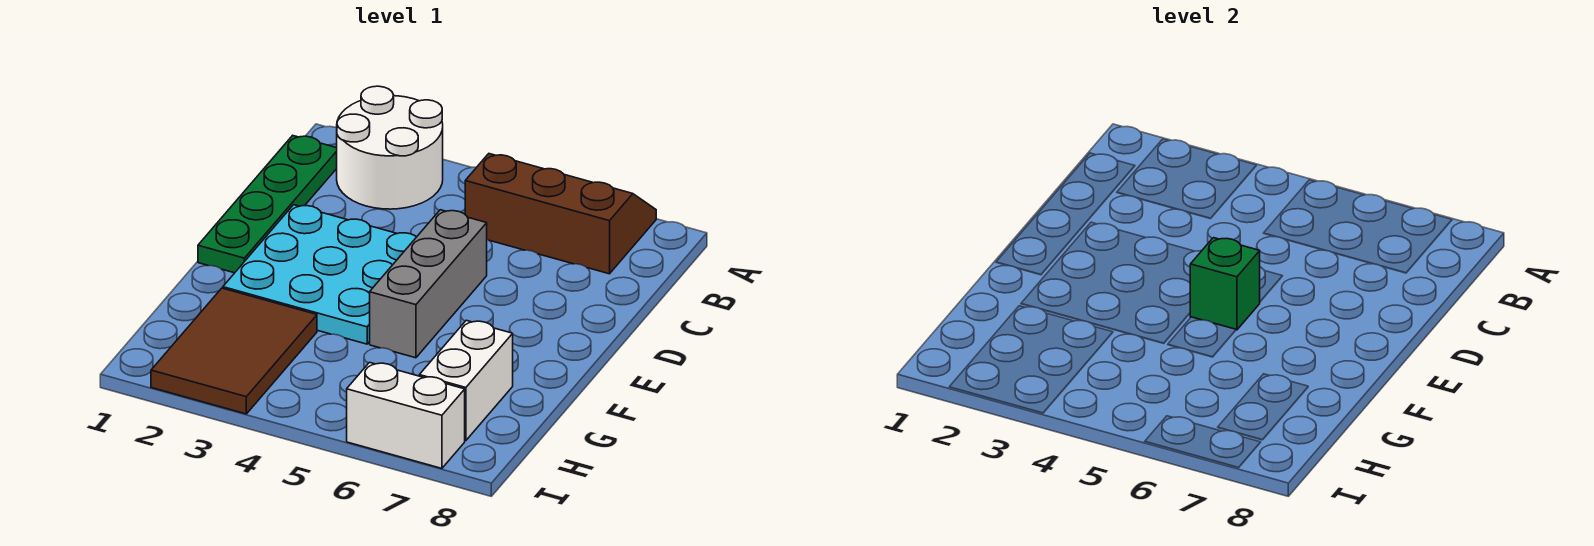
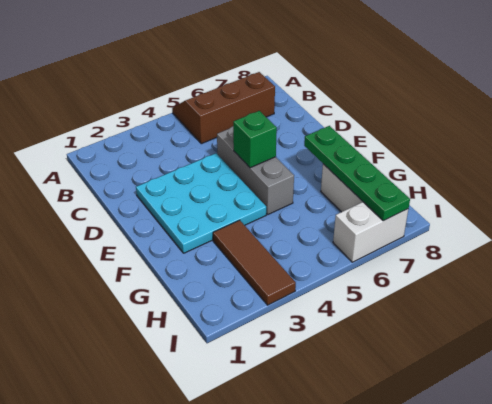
white round brick A2:B3 level 1 -> none
green plate B1:E1 level 1 -> green plate F7:I7 level 2
brown tile G2:I3 level 1 -> brown tile G3:I3 level 1

